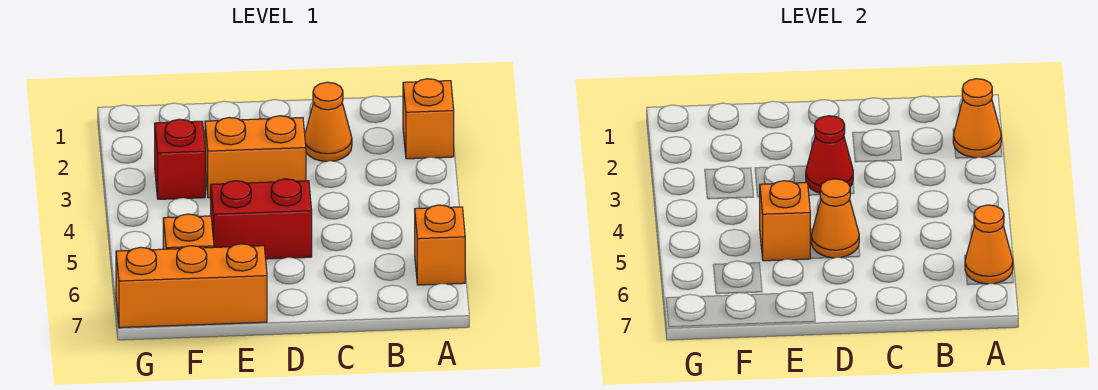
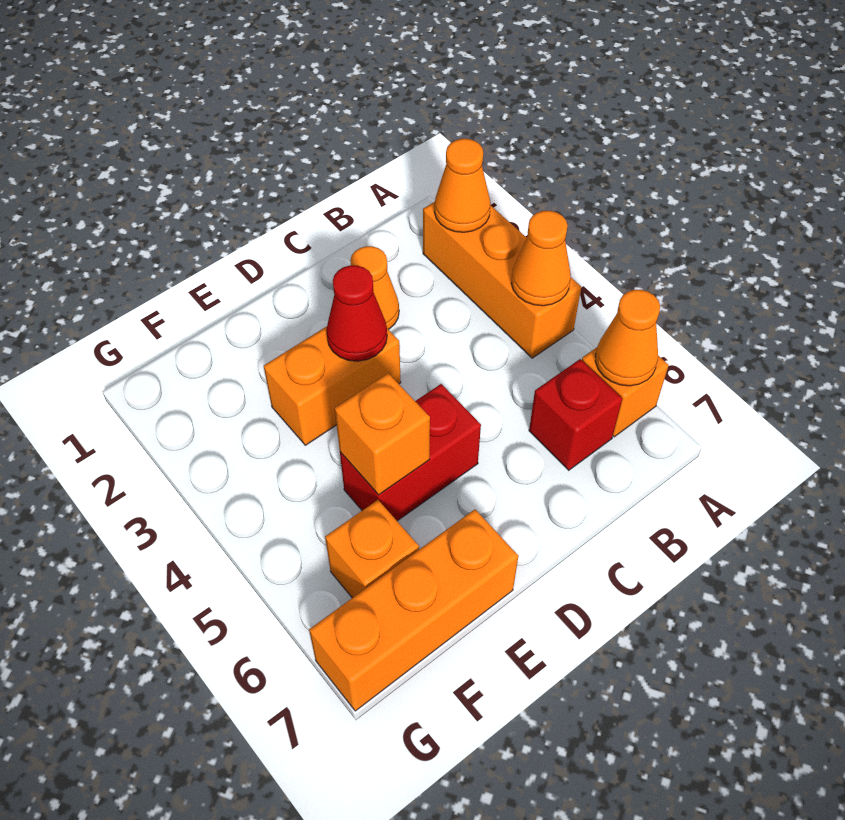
orange brick A2 level 1 -> orange brick A2:A4 level 1
orange cone D5 level 2 -> orange cone A4 level 2
red brick F3 level 1 -> red brick B6 level 1

